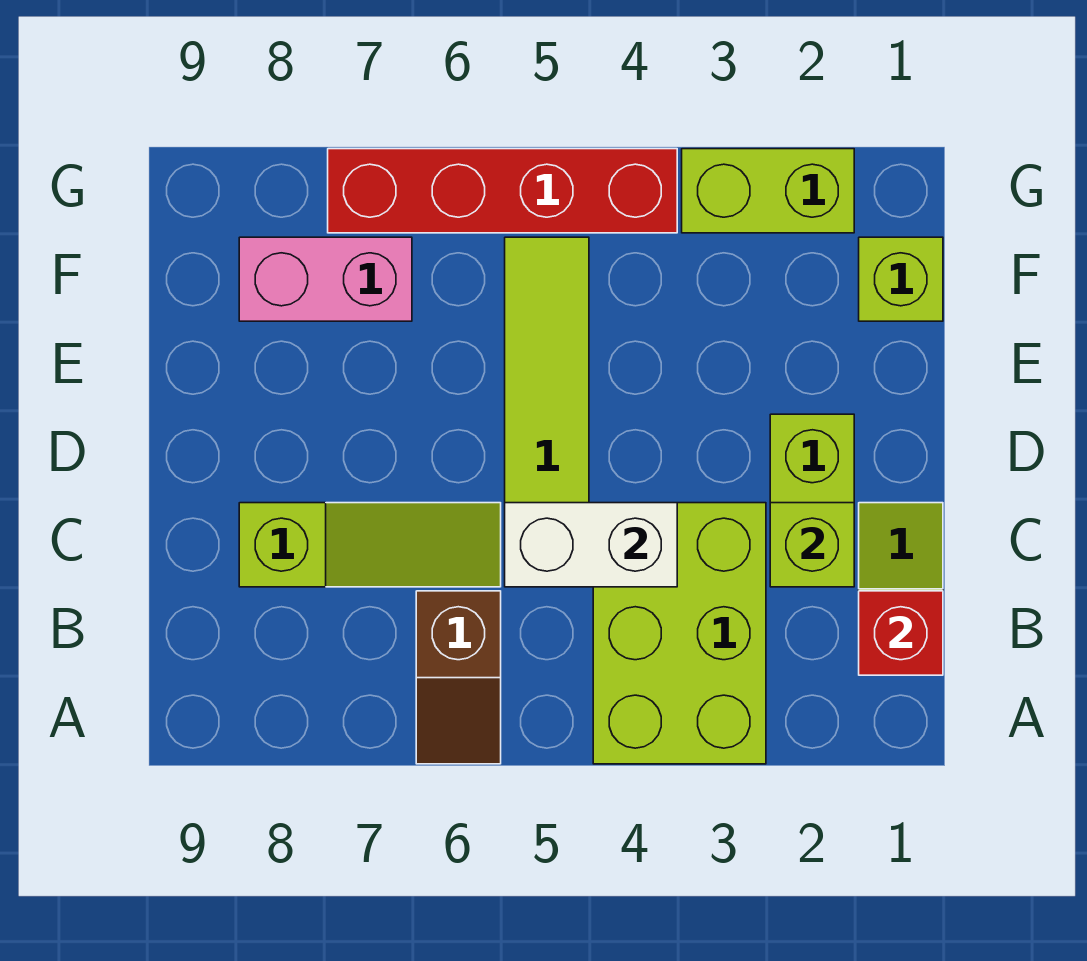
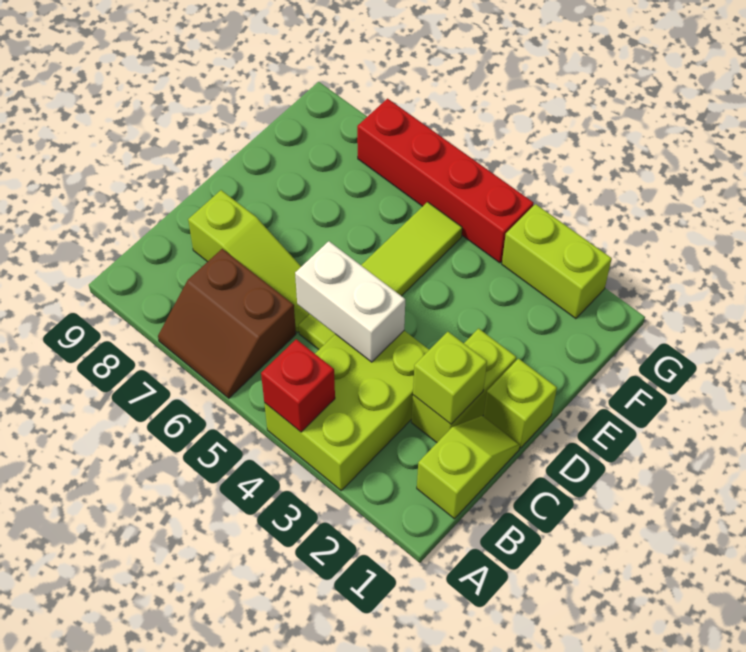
brown slope A6:B6 level 1 top B -> brown slope A6:B7 level 1 top B
red brick B1 level 2 -> red brick A4 level 2
lime brick F1 level 1 -> lime brick D1 level 1
pink brick F7:F8 level 1 -> none

